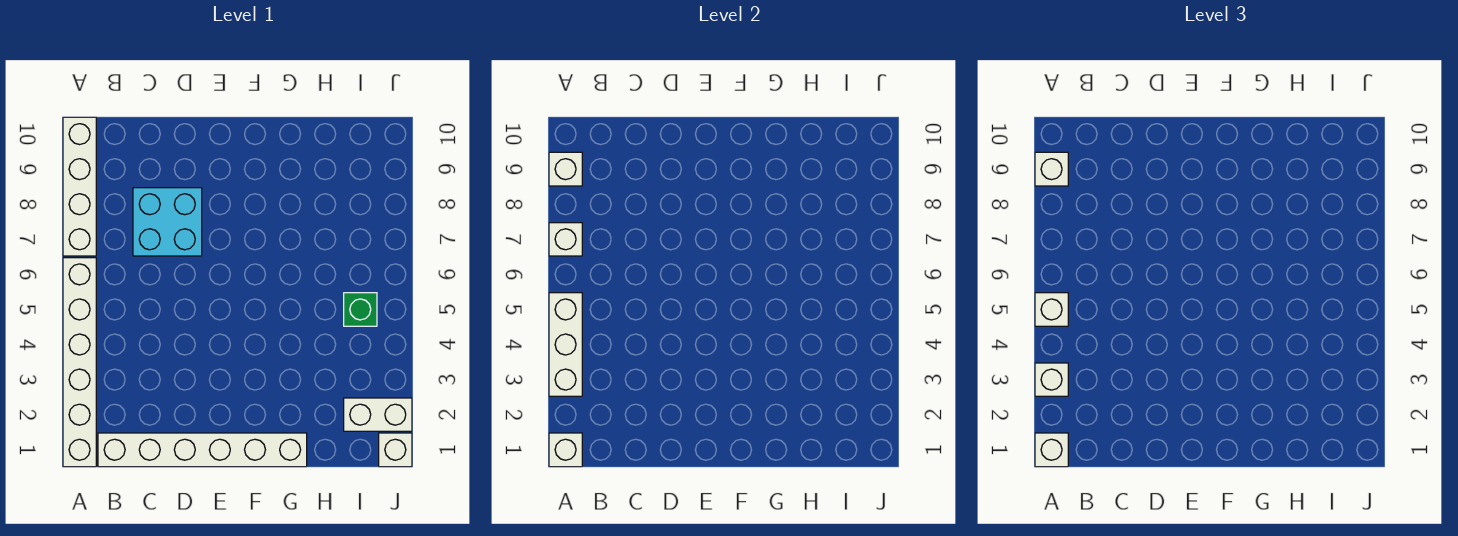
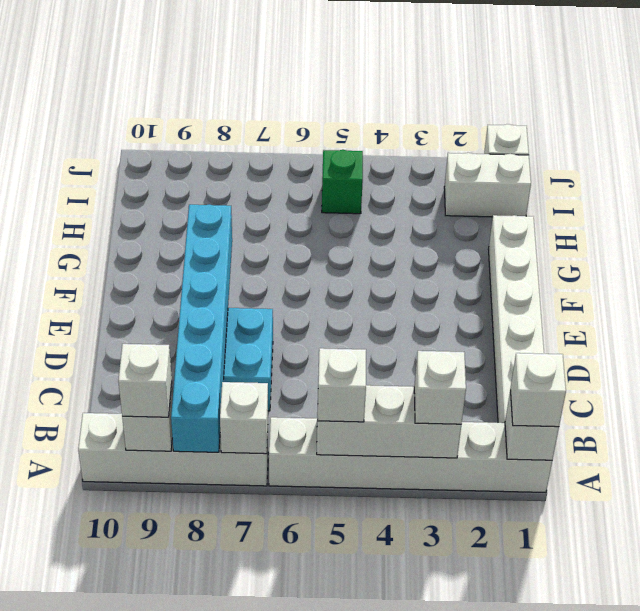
none -> cyan brick A8:F8 level 2
white brick I2:J2 level 1 -> white brick I1:I2 level 1

